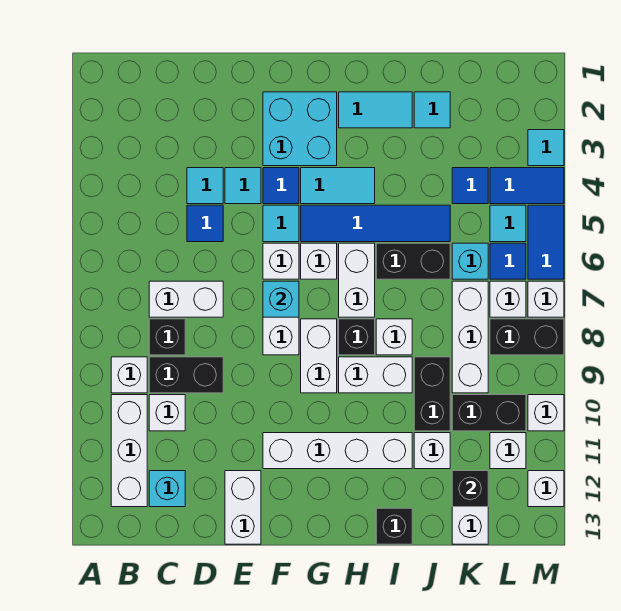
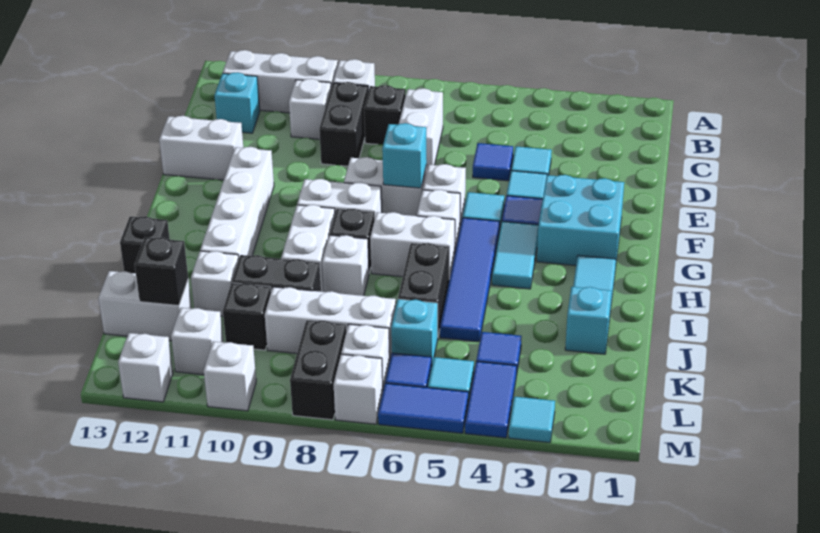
cyan tile J2 level 1 -> cyan brick J2 level 1
black brick K10:L10 level 1 -> black brick K10 level 1

